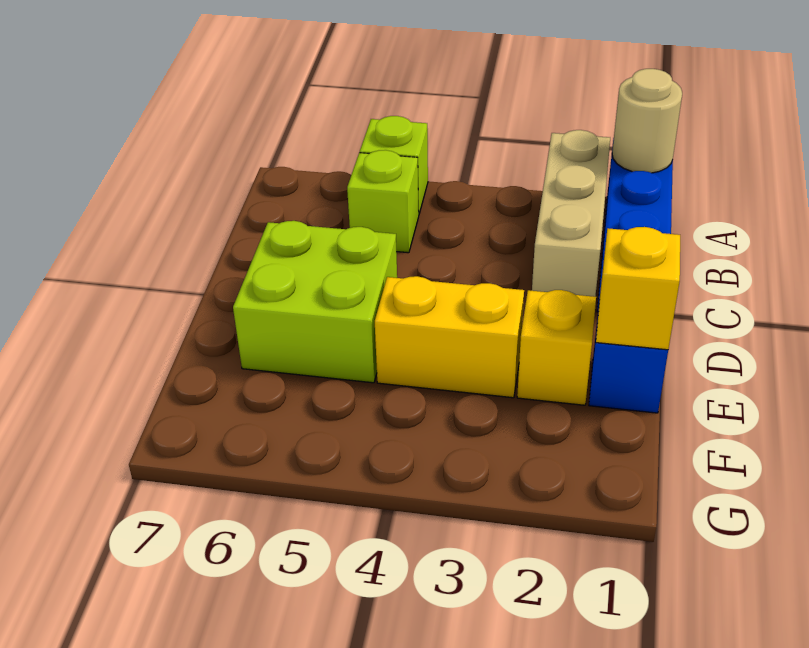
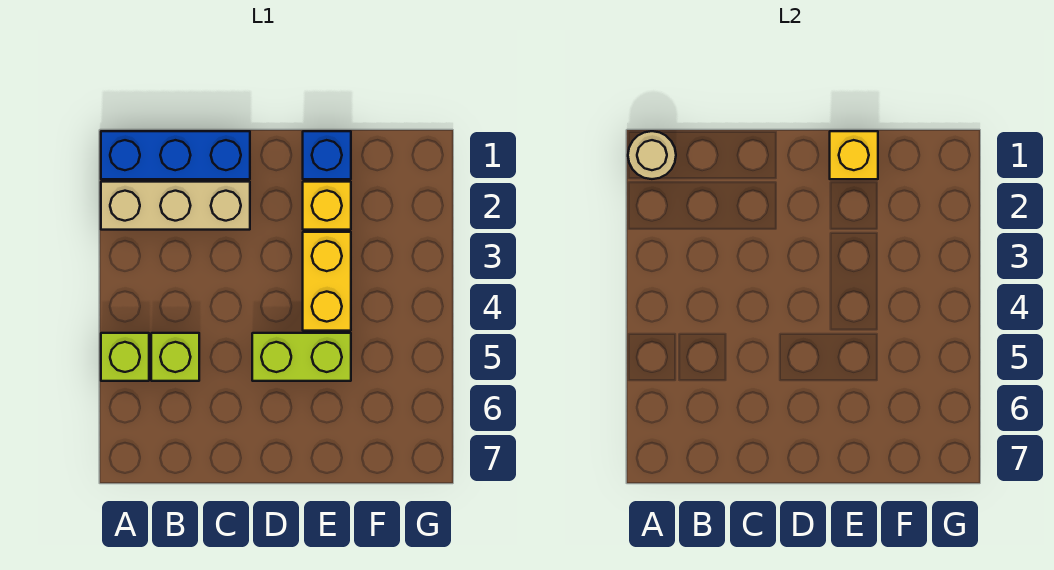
lime brick D5:E6 level 1 -> lime brick D5:E5 level 1

